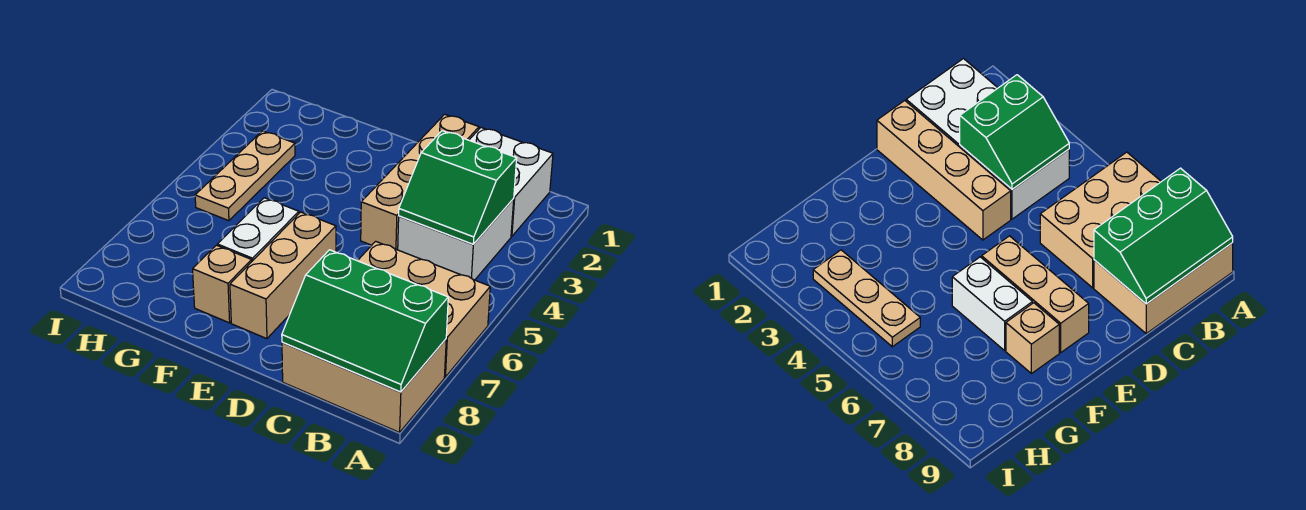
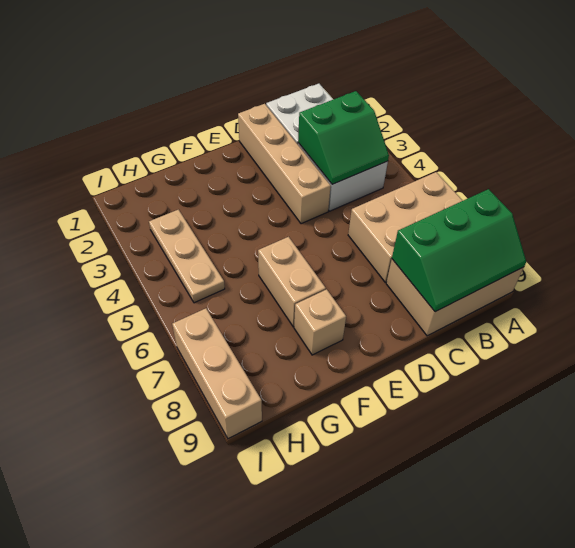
tan brick E6:E8 level 1 -> tan brick I7:I9 level 1
white brick F6:F7 level 1 -> tan brick F6:F7 level 1

